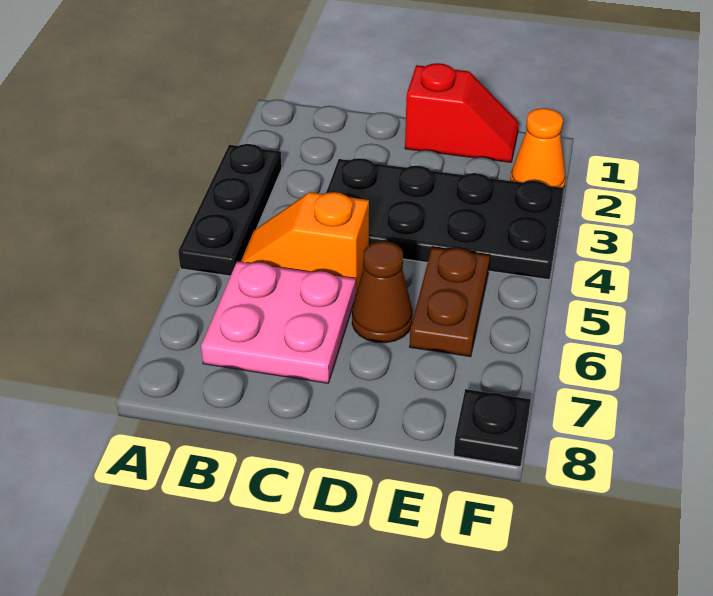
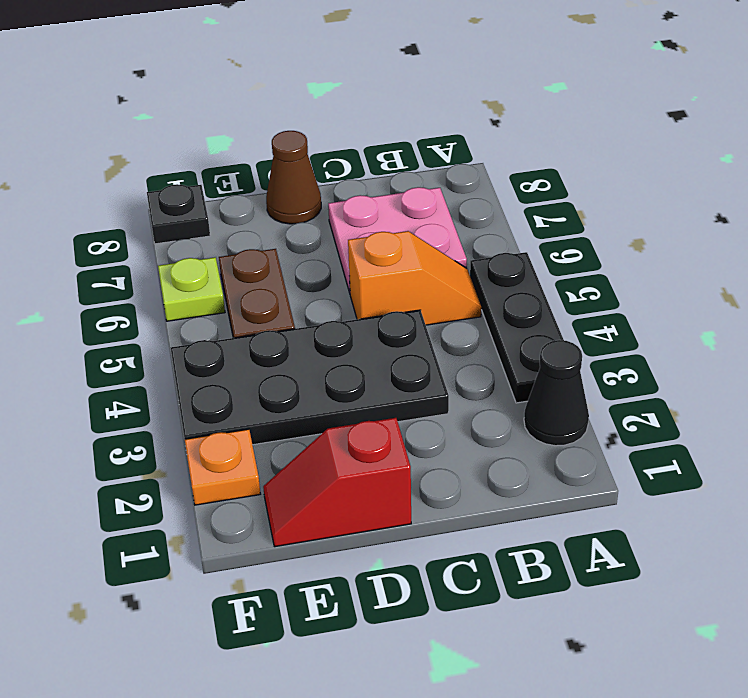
none -> black cone A2 level 1
brown cone D6 level 1 -> brown cone D8 level 1
orange cone F2 level 1 -> orange plate F2 level 1
none -> lime plate F6 level 1

